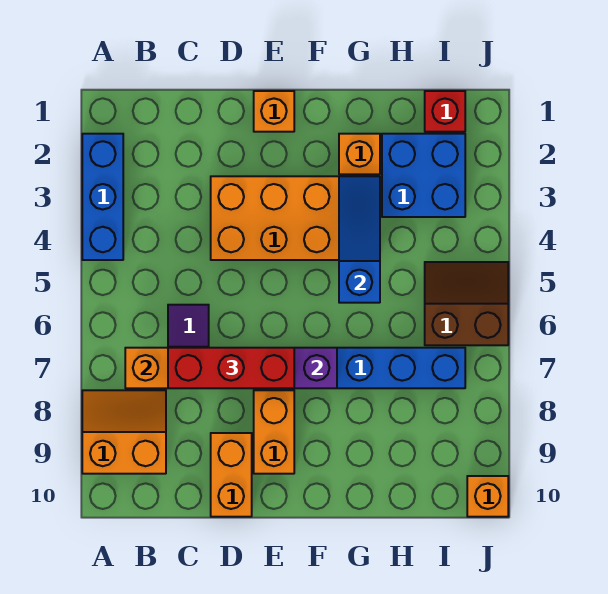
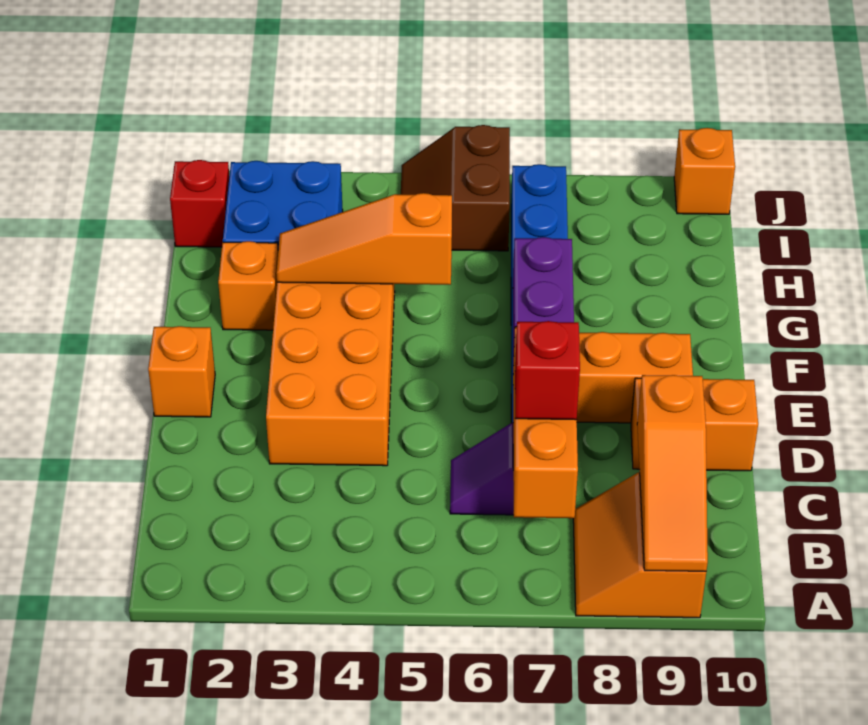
blue brick A2:A4 level 1 -> none
none -> orange slope A9:C9 level 2 top C
red brick C7:E7 level 3 -> red brick C7 level 3
blue slope G3:G5 level 2 top 5 -> orange slope G3:G5 level 2 top 5

